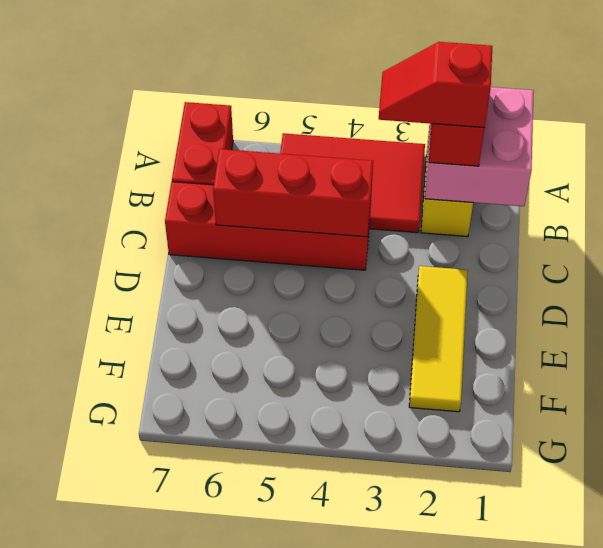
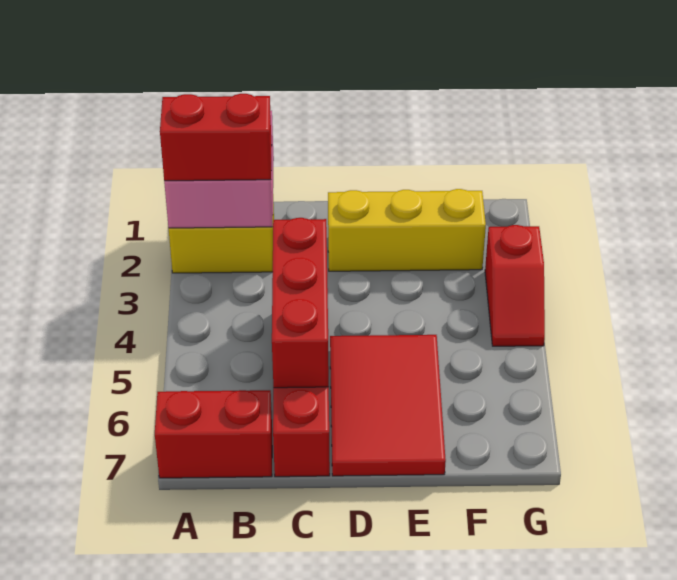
red tile A3:B5 level 1 -> red tile D5:E7 level 1
red slope B2:B3 level 4 top 2 -> red slope G3:G4 level 1 top 3
yellow tile D2:F2 level 1 -> yellow brick D2:F2 level 1

